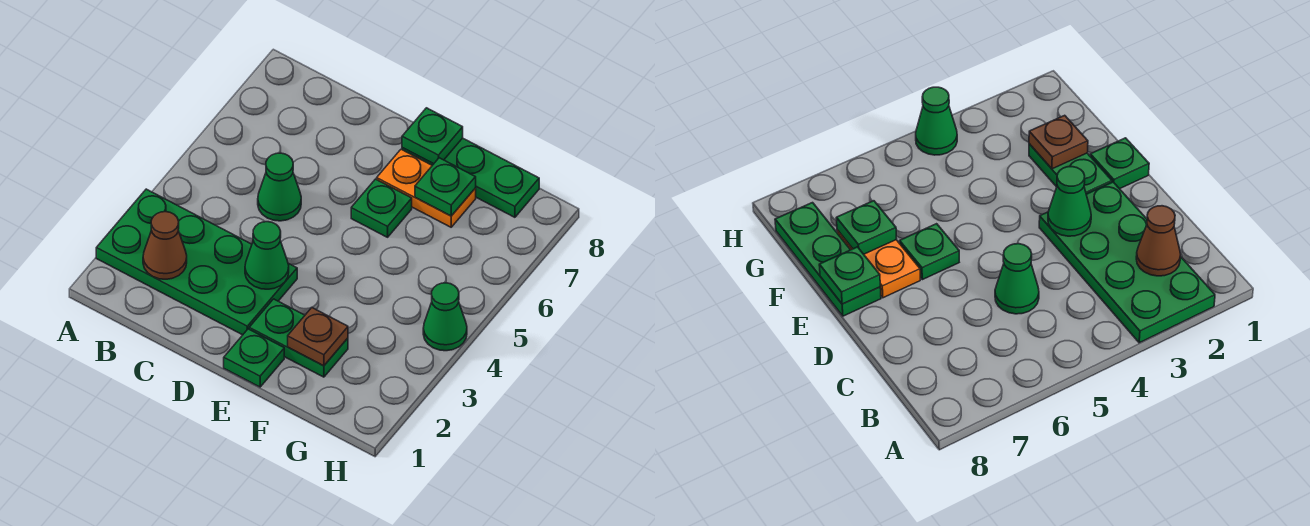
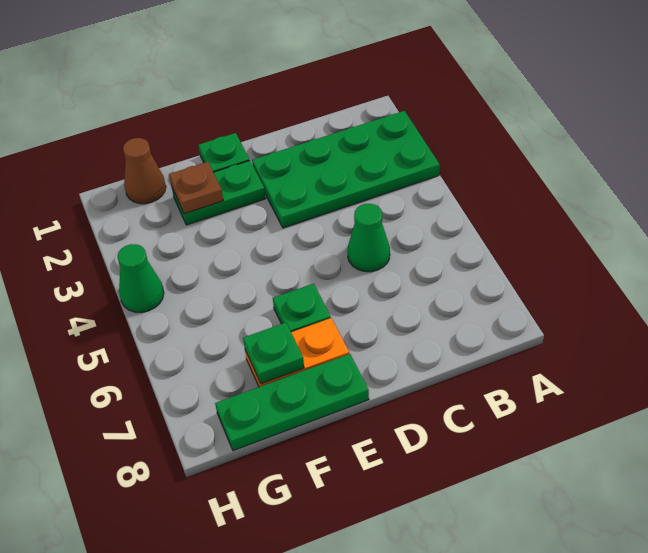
brown cone B2 level 2 -> brown cone G1 level 1
green cone D3 level 2 -> none
green plate E8 level 2 -> none

